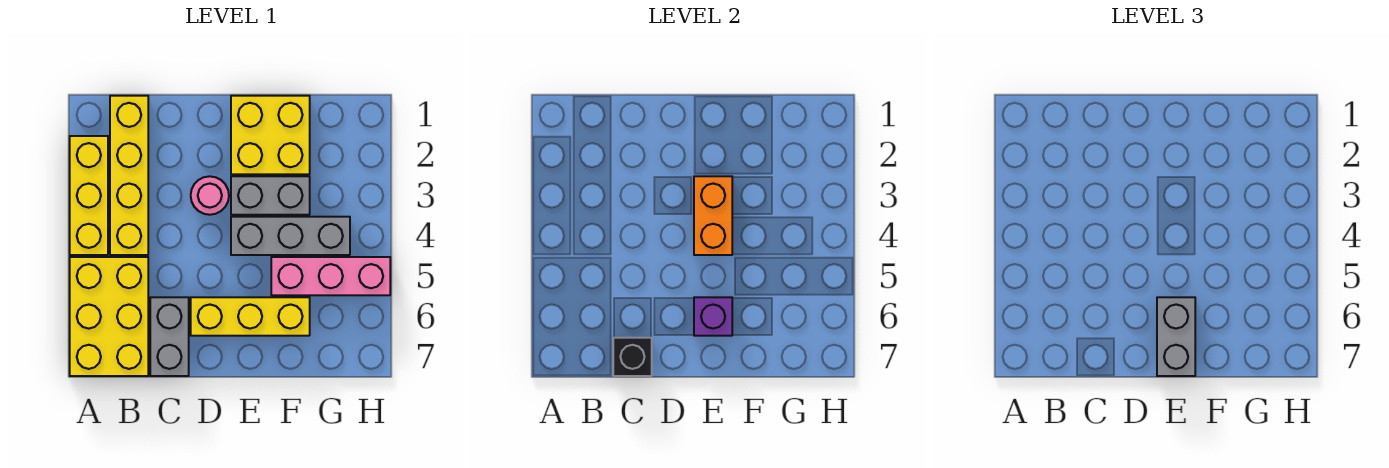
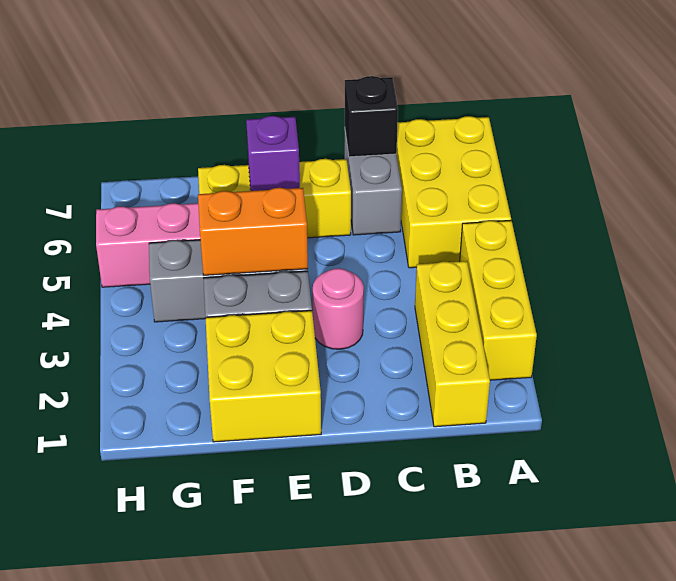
yellow brick B1:B4 level 1 -> yellow brick B1:B3 level 1
orange brick E3:E4 level 2 -> orange brick E4:F4 level 2
grey brick E6:E7 level 3 -> none

